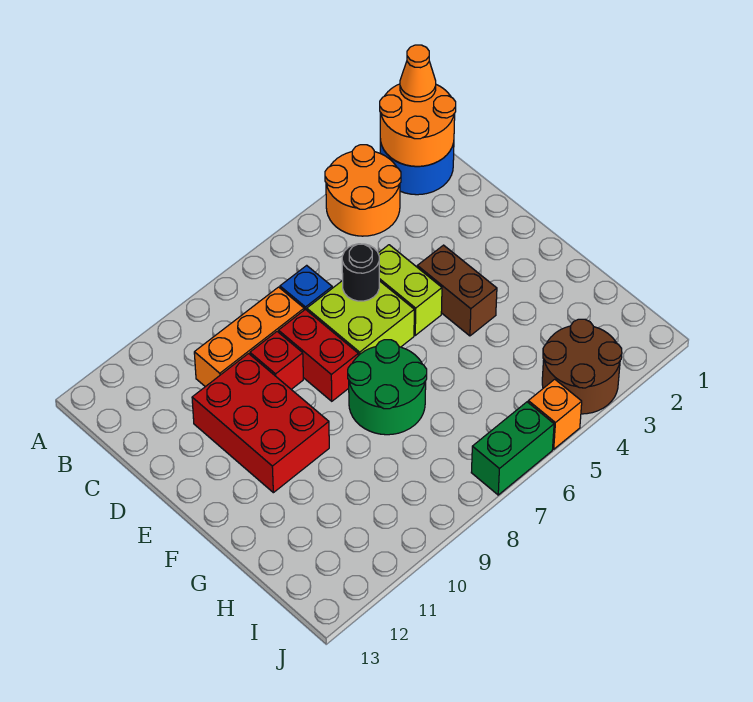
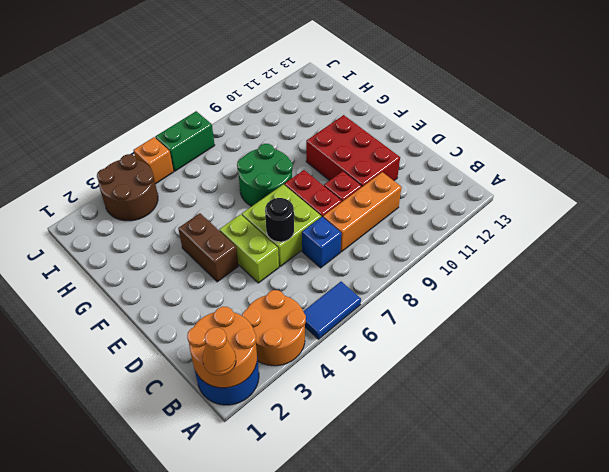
none -> blue tile A5:A6 level 1

